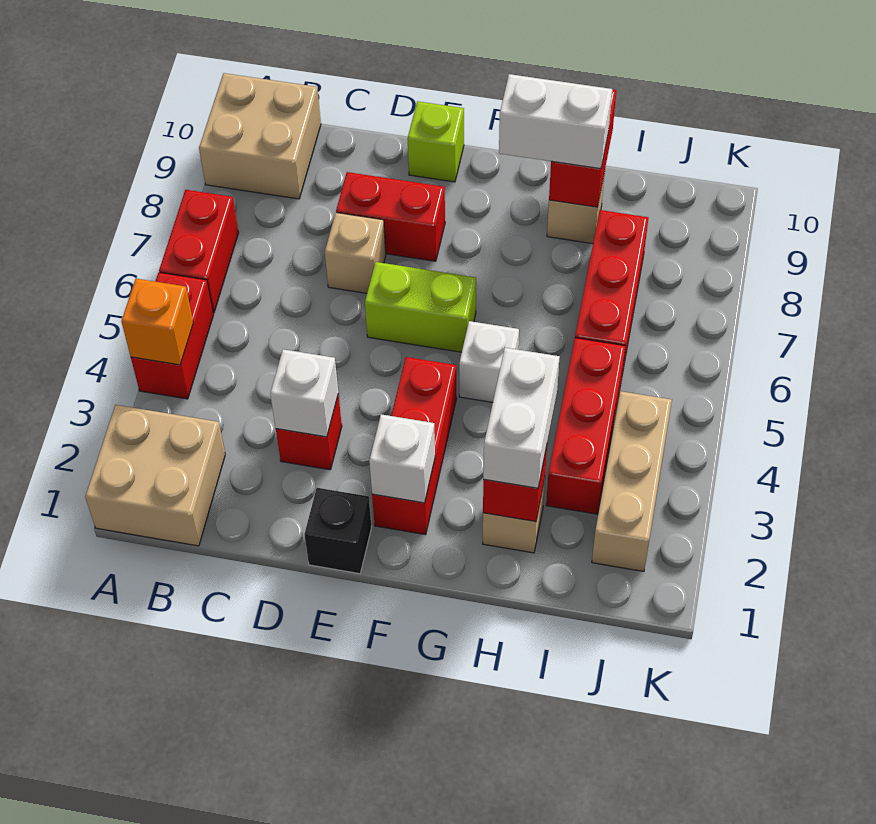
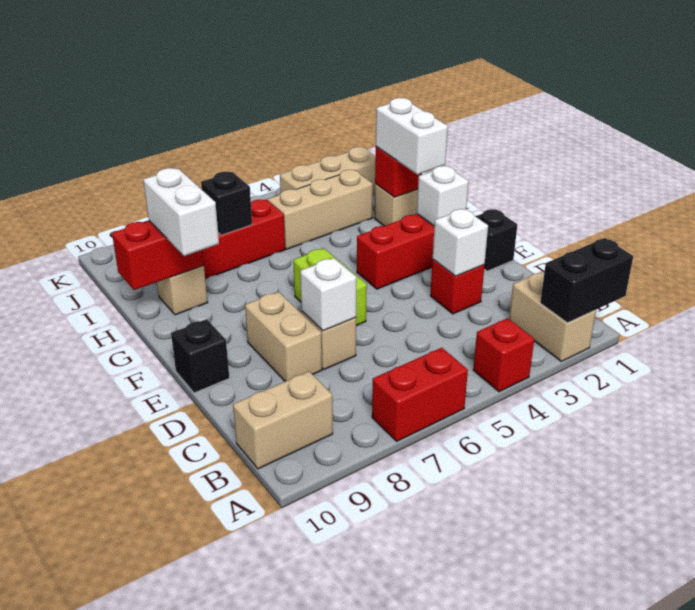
tan brick A1:B2 level 1 -> tan brick A2:B2 level 1
none -> black brick A1:A2 level 2
red brick A4:A5 level 1 -> red brick A4 level 1
orange brick A4 level 2 -> none
tan brick A9:B10 level 1 -> tan brick B9:B10 level 1
red brick D8:E8 level 1 -> tan brick D8:E8 level 1
lime brick E10 level 1 -> black brick E10 level 1
white brick G5 level 1 -> white brick D7 level 2
white brick H2:H3 level 3 -> white brick G2:H2 level 3
red brick I3:I5 level 1 -> tan brick I3:I5 level 1
none -> black brick I7 level 2

